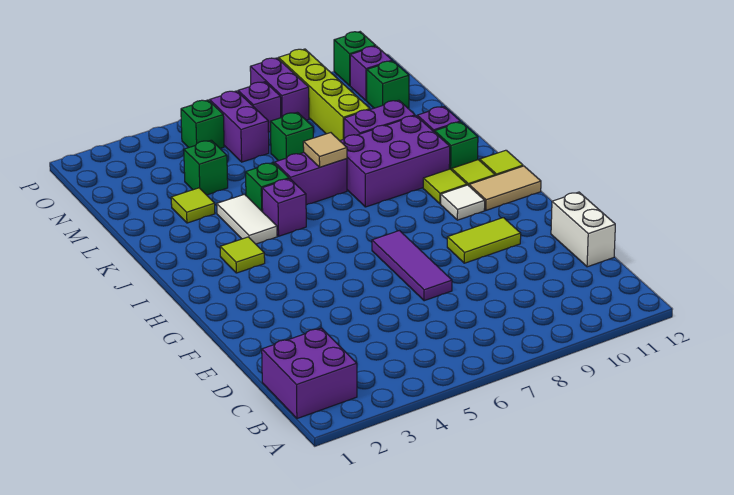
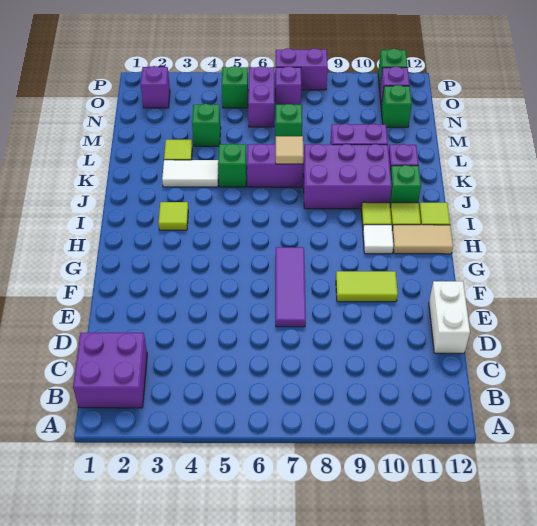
white tile J4:K4 level 1 -> white tile K3:K4 level 1
purple brick J5 level 1 -> purple brick O2 level 1
lime brick M9:P9 level 1 -> none
purple brick O8:P8 level 1 -> purple brick P7:P8 level 1

